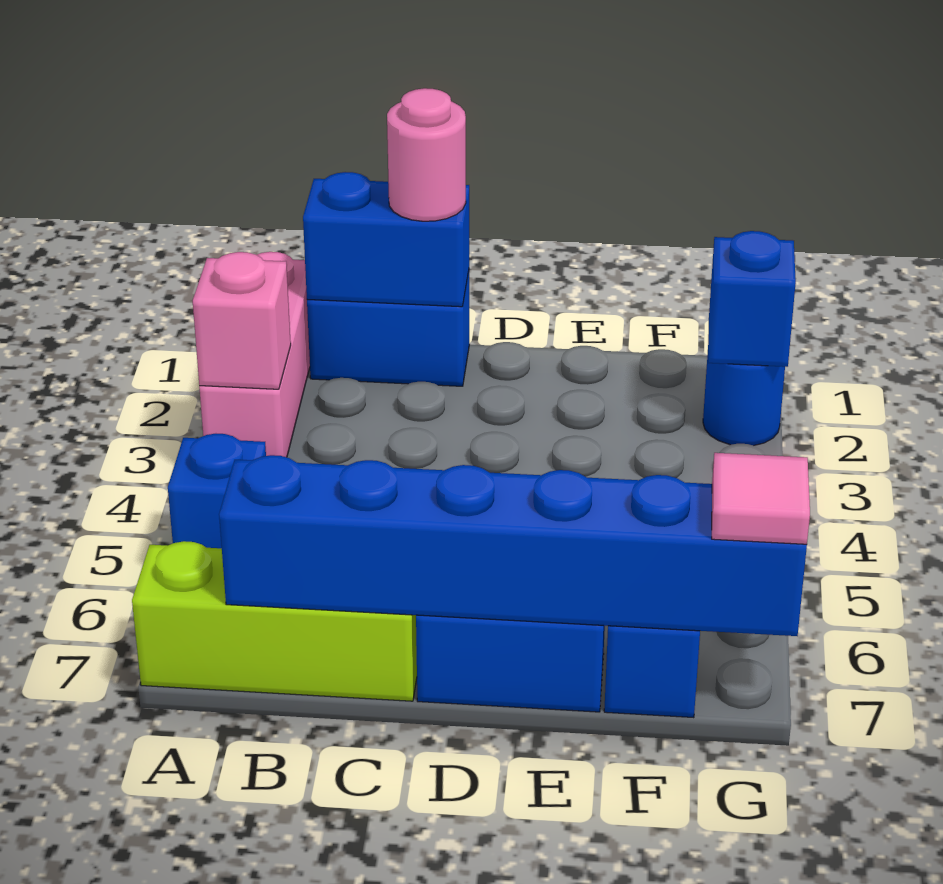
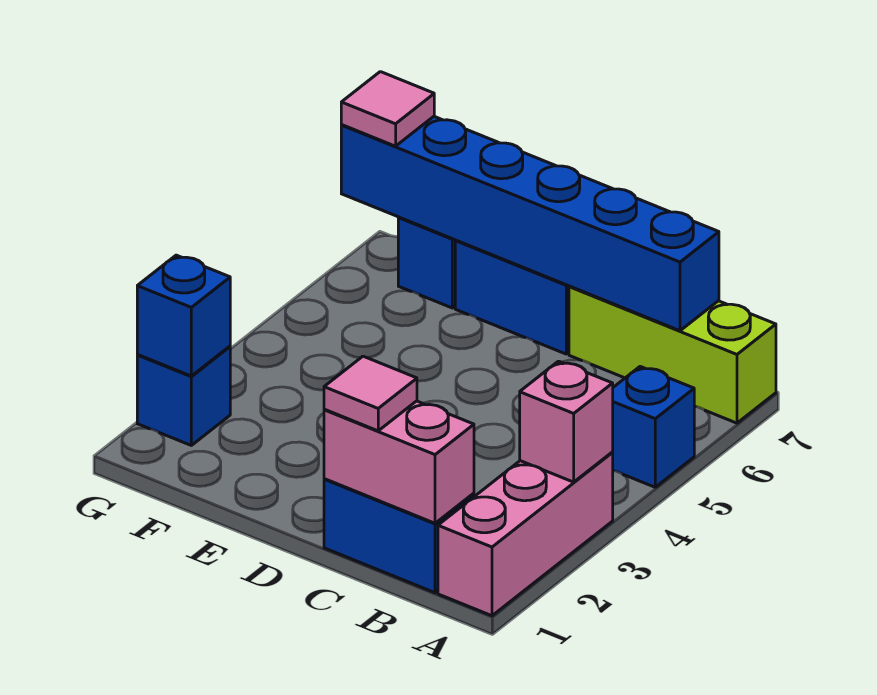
blue brick B1:C1 level 2 -> pink brick B1:C1 level 2
pink round brick C1 level 3 -> pink tile C1 level 3
blue round brick G2 level 1 -> blue brick G2 level 1

